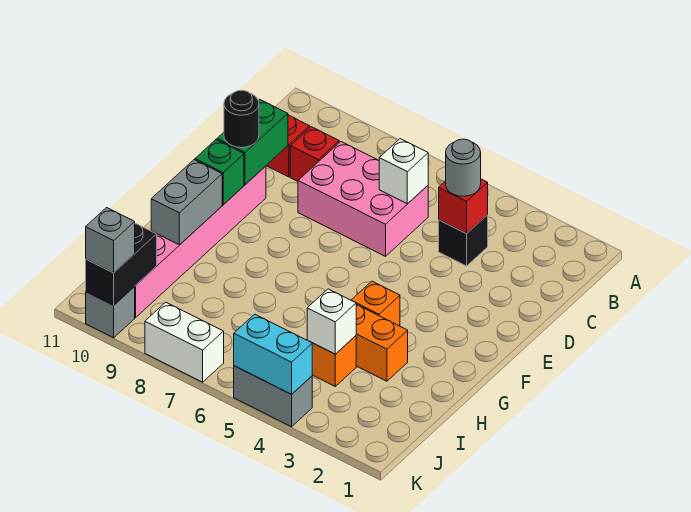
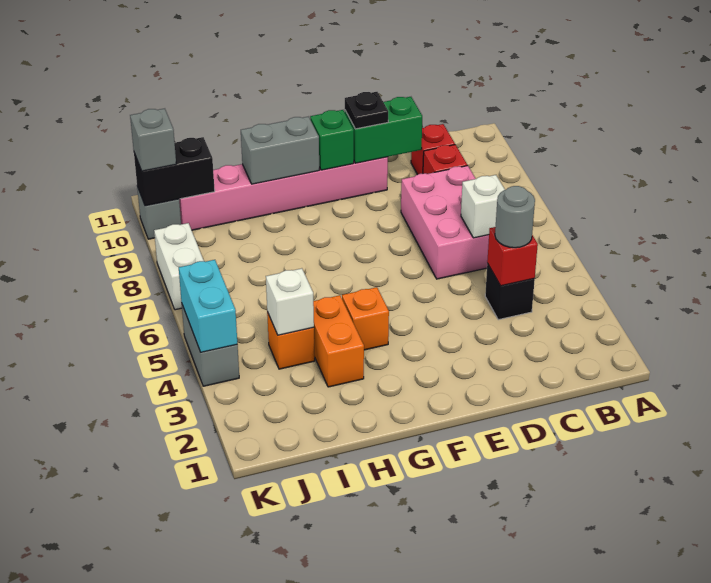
black round brick E10 level 3 -> black plate E10 level 3

